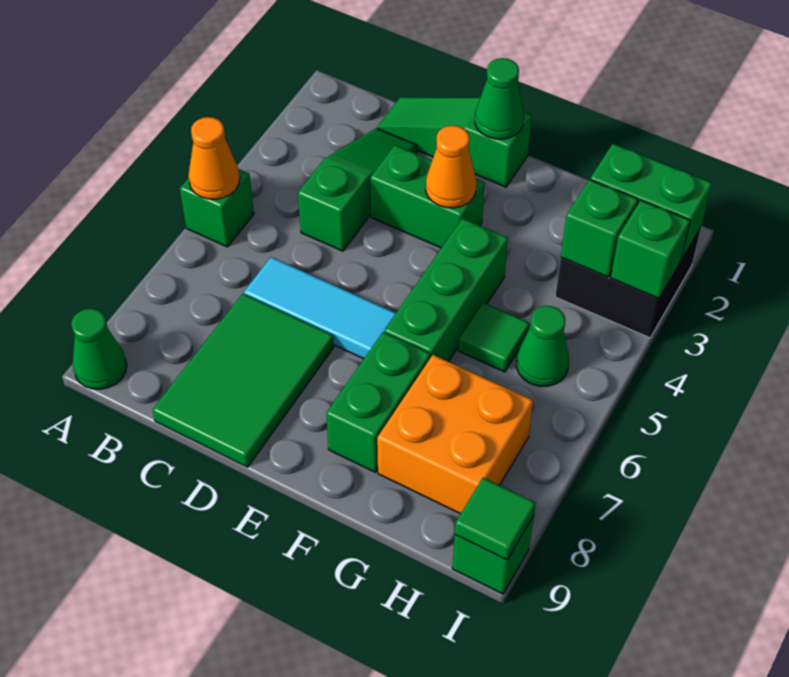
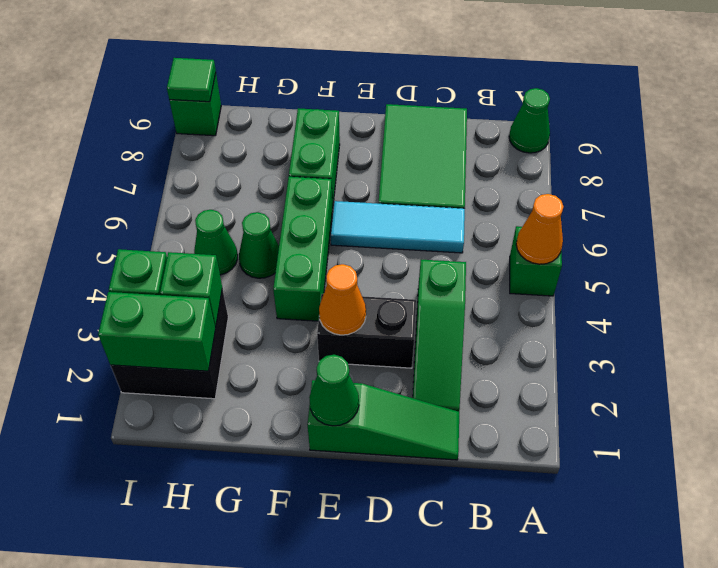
green brick D3:E3 level 1 -> black brick D3:E3 level 1
green tile G5 level 1 -> green cone G5 level 1
orange brick G7:H8 level 1 -> none

